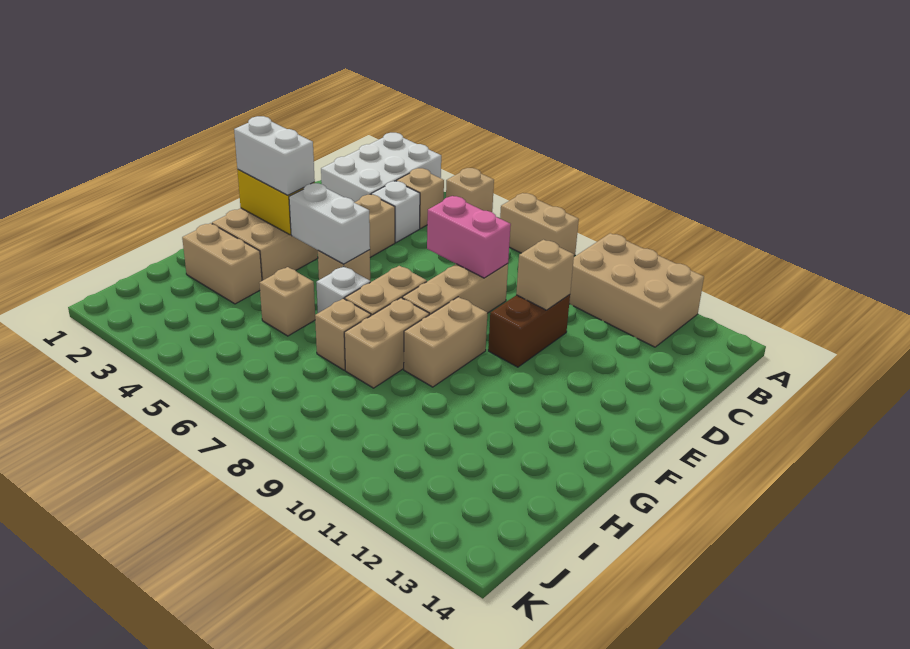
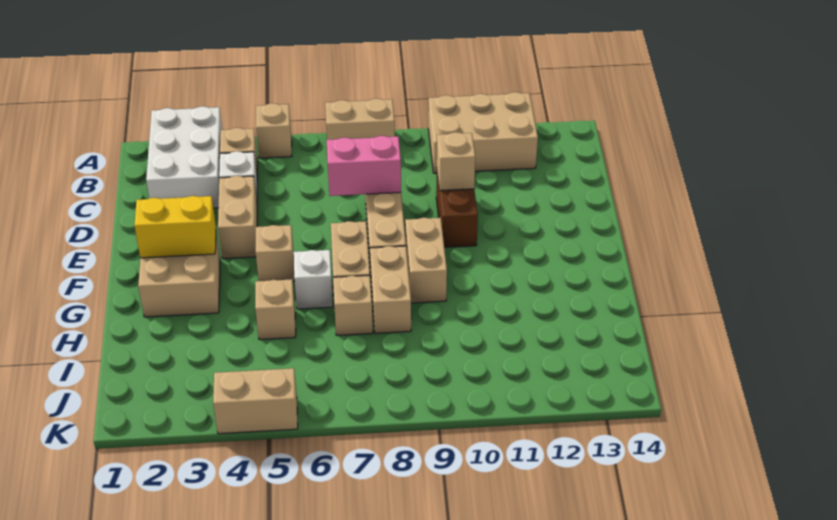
white brick F2:F3 level 3 -> none
white brick F4:F5 level 2 -> none
tan brick H2:H3 level 1 -> tan brick K4:K5 level 1

